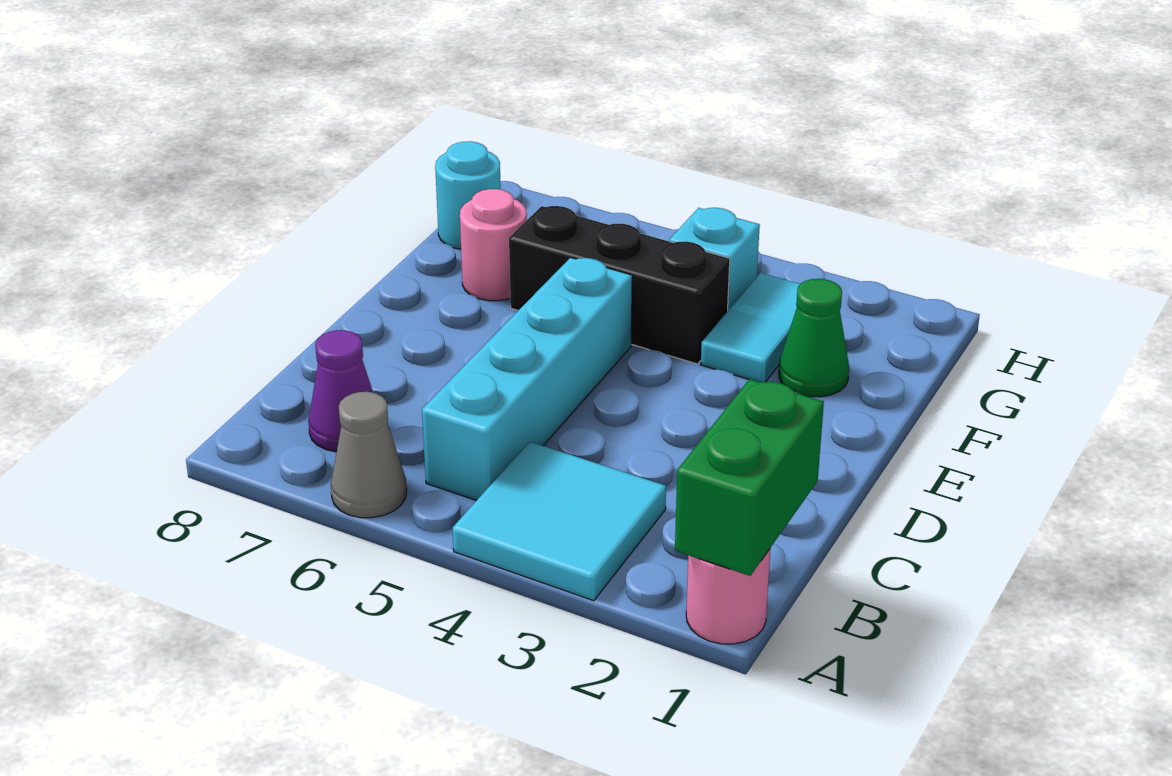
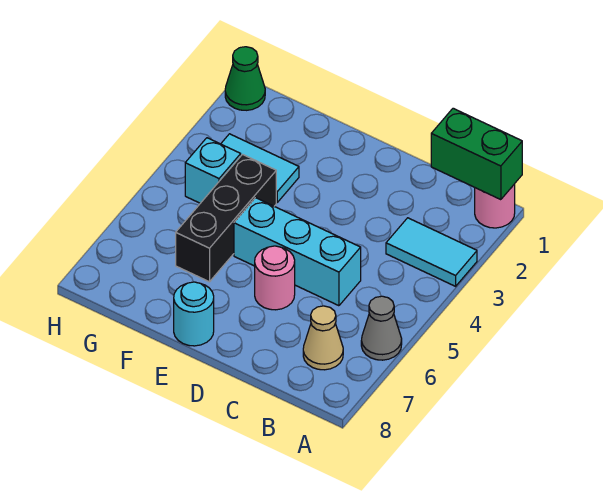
cyan tile A3:B4 level 1 -> cyan tile A3:B3 level 1
cyan brick B5:E5 level 1 -> cyan brick C5:E5 level 1
purple cone B7 level 1 -> tan cone B7 level 1
green cone F2 level 1 -> green cone H1 level 1
pink round brick F7 level 1 -> pink round brick D6 level 1
cyan round brick G8 level 1 -> cyan round brick E8 level 1

